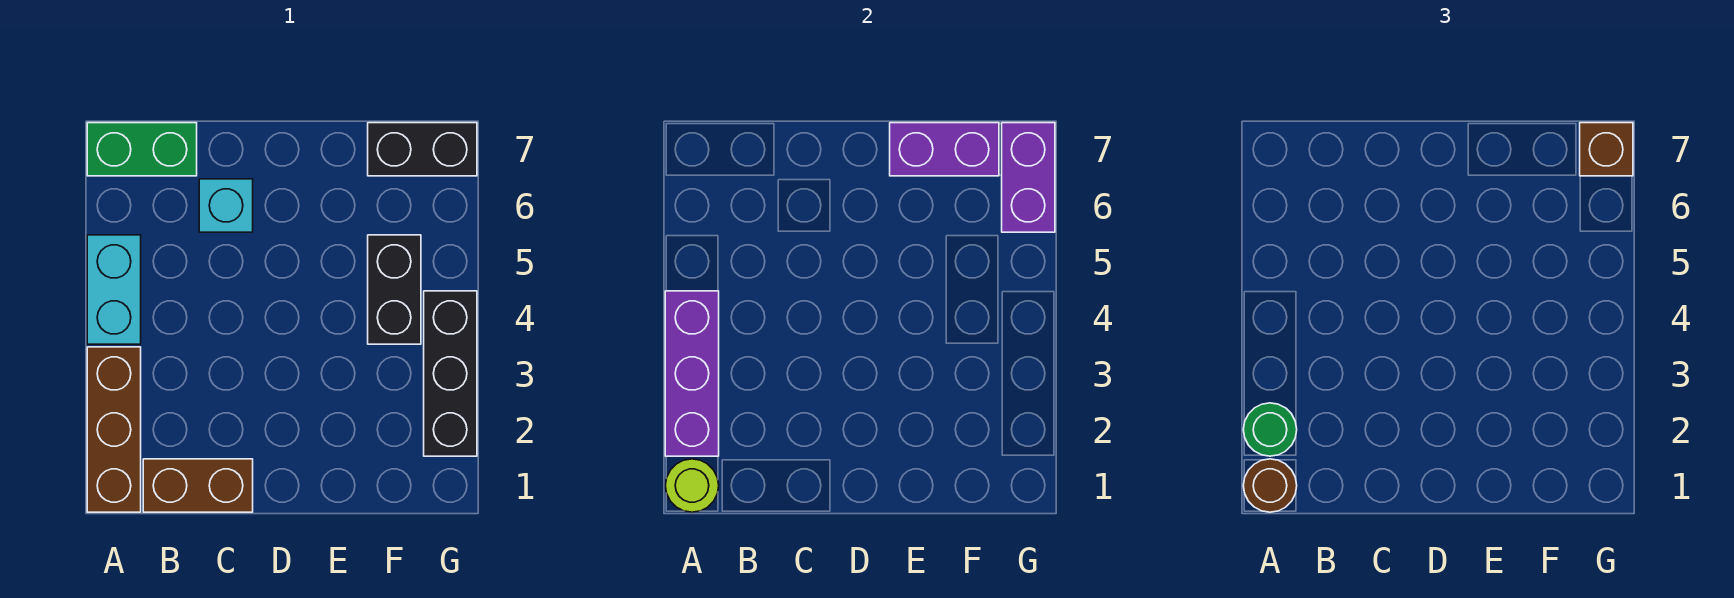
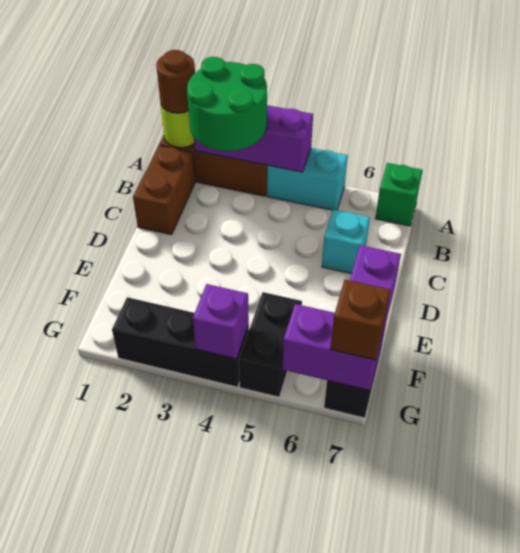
green round brick A2 level 3 -> green round brick A2:B3 level 3
green brick A7:B7 level 1 -> green brick A7 level 1
black brick F4:F5 level 1 -> black brick F5:G5 level 1
none -> purple brick G4 level 2

